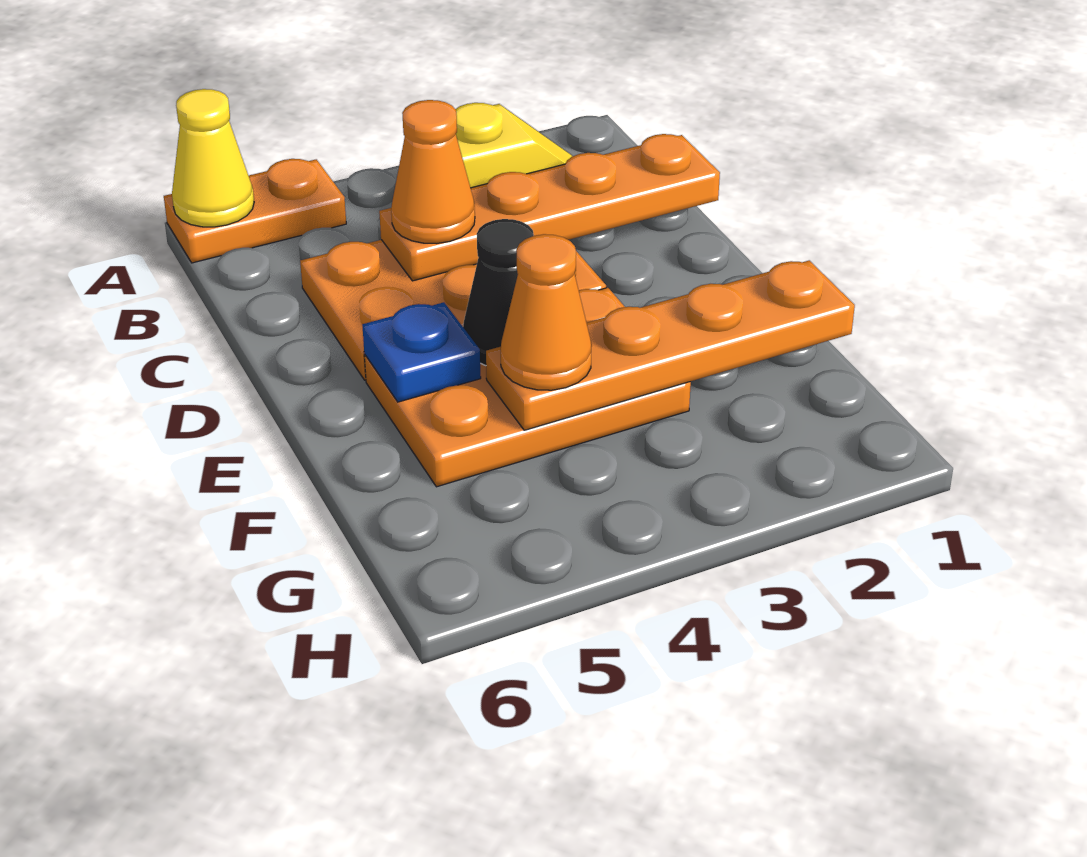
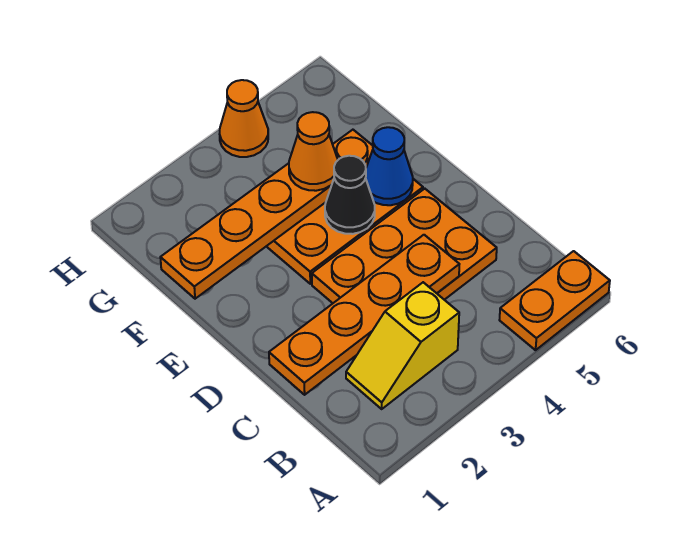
yellow cone A6 level 2 -> none
orange cone C4 level 3 -> orange cone H4 level 1
blue plate E5 level 2 -> blue cone E5 level 2

